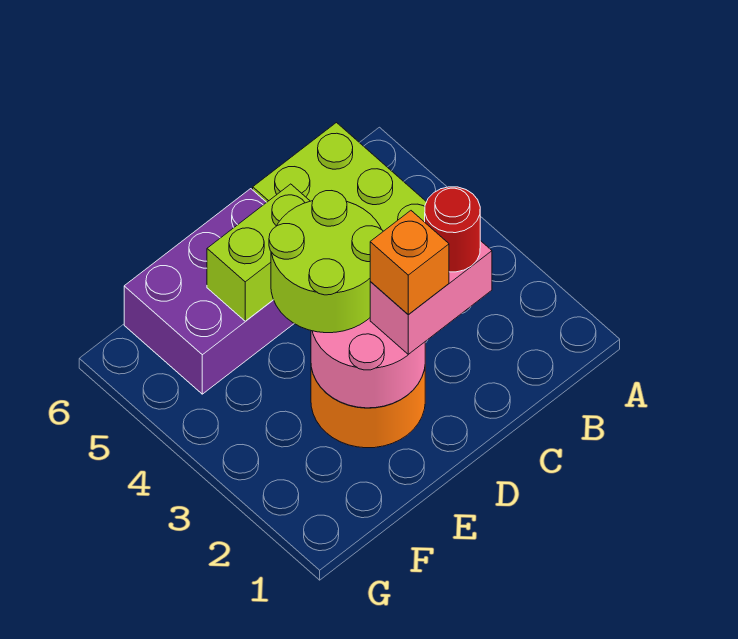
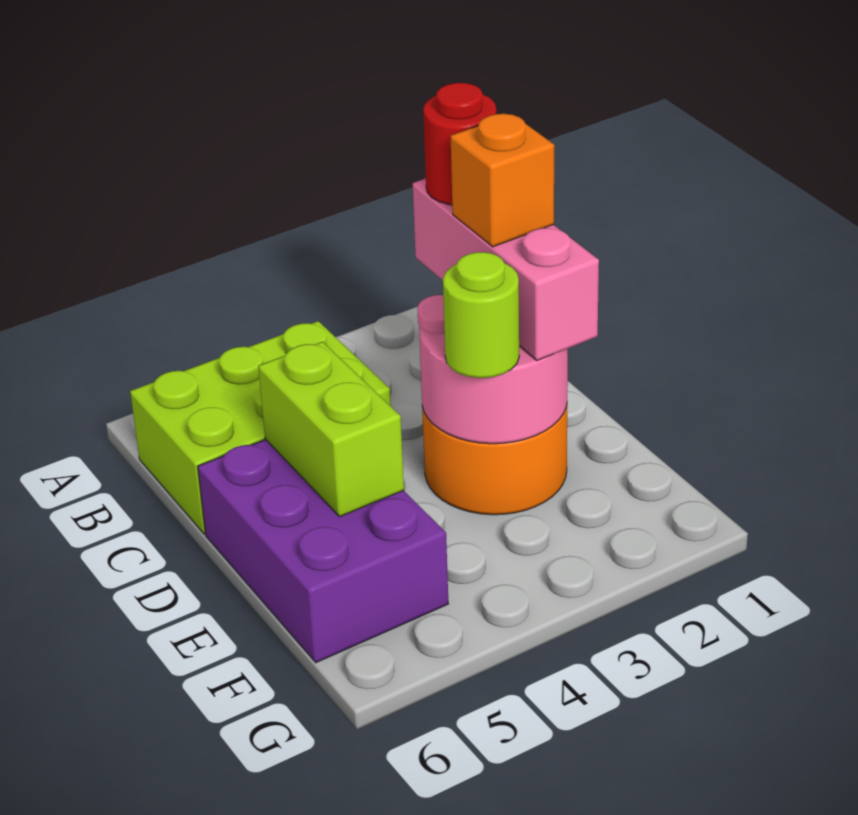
pink brick C2:D2 level 3 -> pink brick C2:E2 level 3
lime round brick D3:E4 level 3 -> lime round brick E3 level 3

